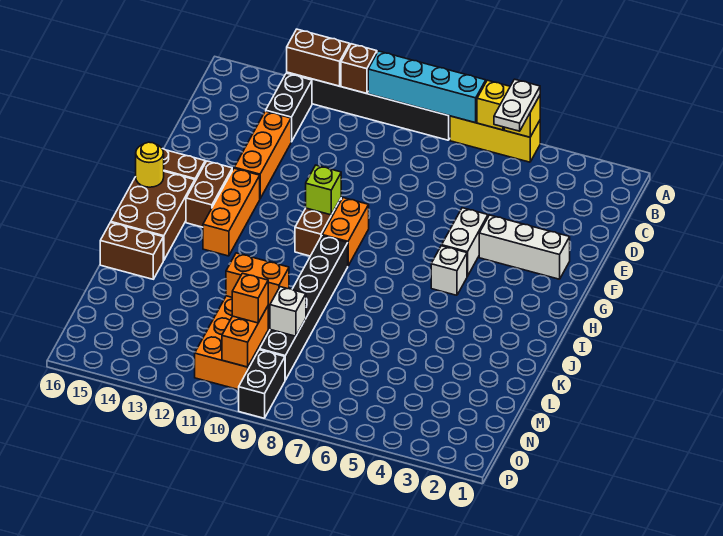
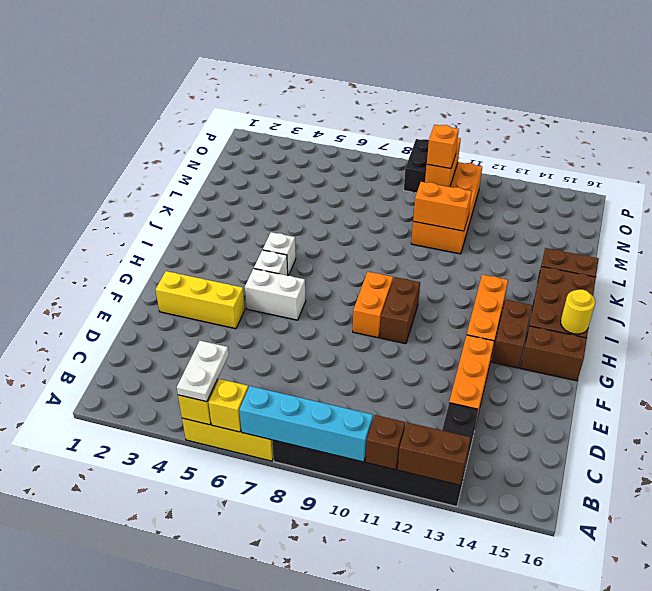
white brick F2:F4 level 1 -> yellow brick F2:F4 level 1
white brick F5:G5 level 1 -> white brick G5:G6 level 1
lime brick G10 level 2 -> none
black brick I9:N9 level 1 -> none
white brick M9 level 2 -> white brick I5 level 1

